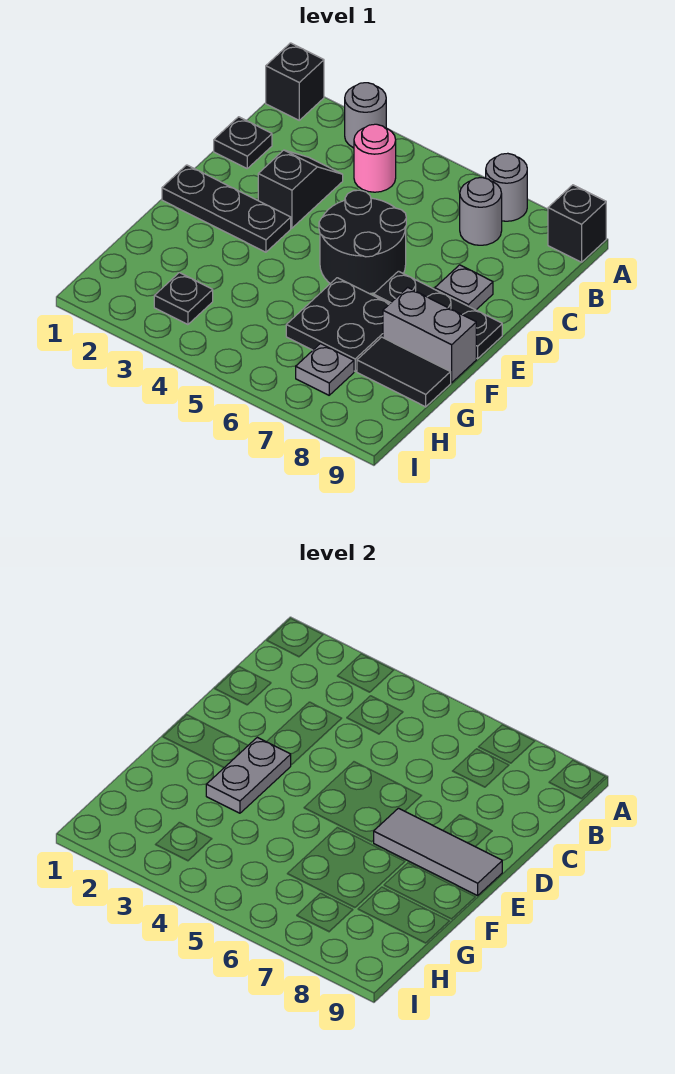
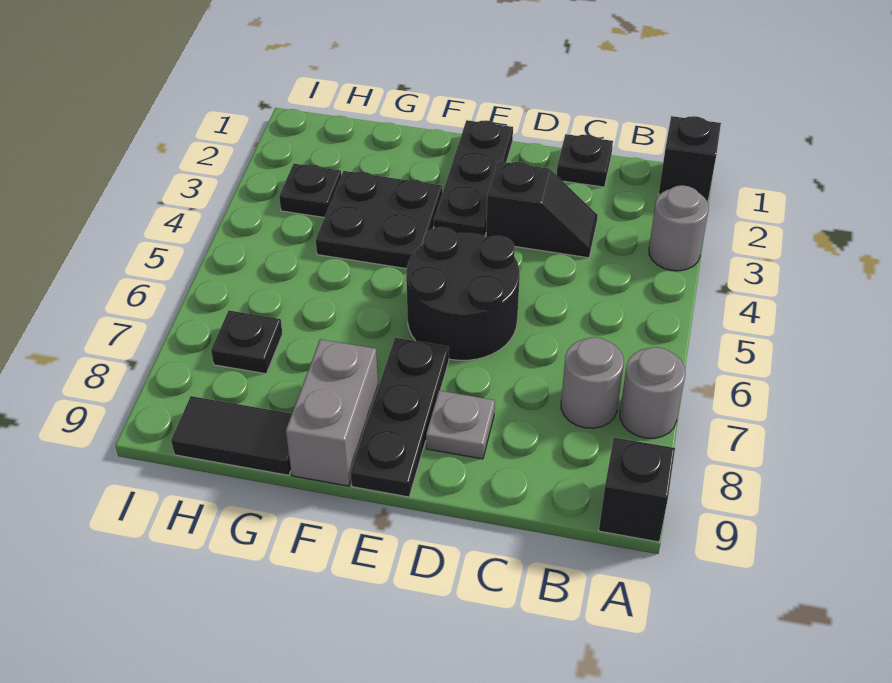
pink round brick B4 level 1 -> none
grey plate E3:F3 level 2 -> none
grey tile E7:E9 level 2 -> none
black plate F6:G7 level 1 -> black plate F3:G4 level 1
black tile G8:G9 level 1 -> black tile G9:H9 level 1
grey plate H7 level 1 -> black plate H7 level 1

